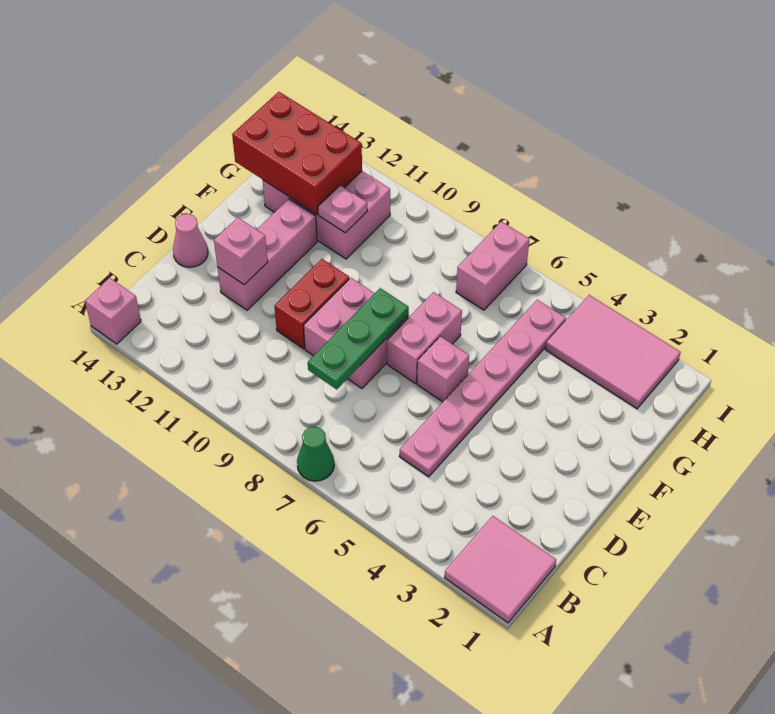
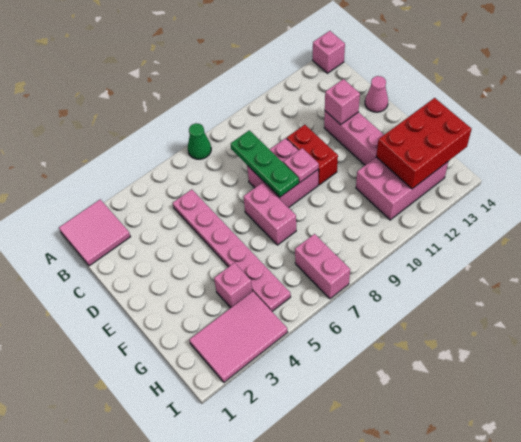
pink brick E6 level 1 -> pink brick G4 level 1
pink plate G11 level 2 -> pink plate E9 level 2

